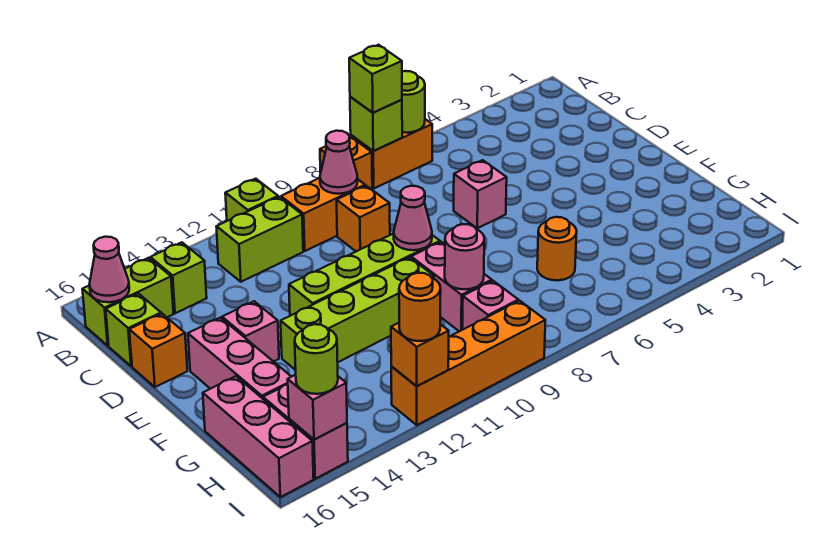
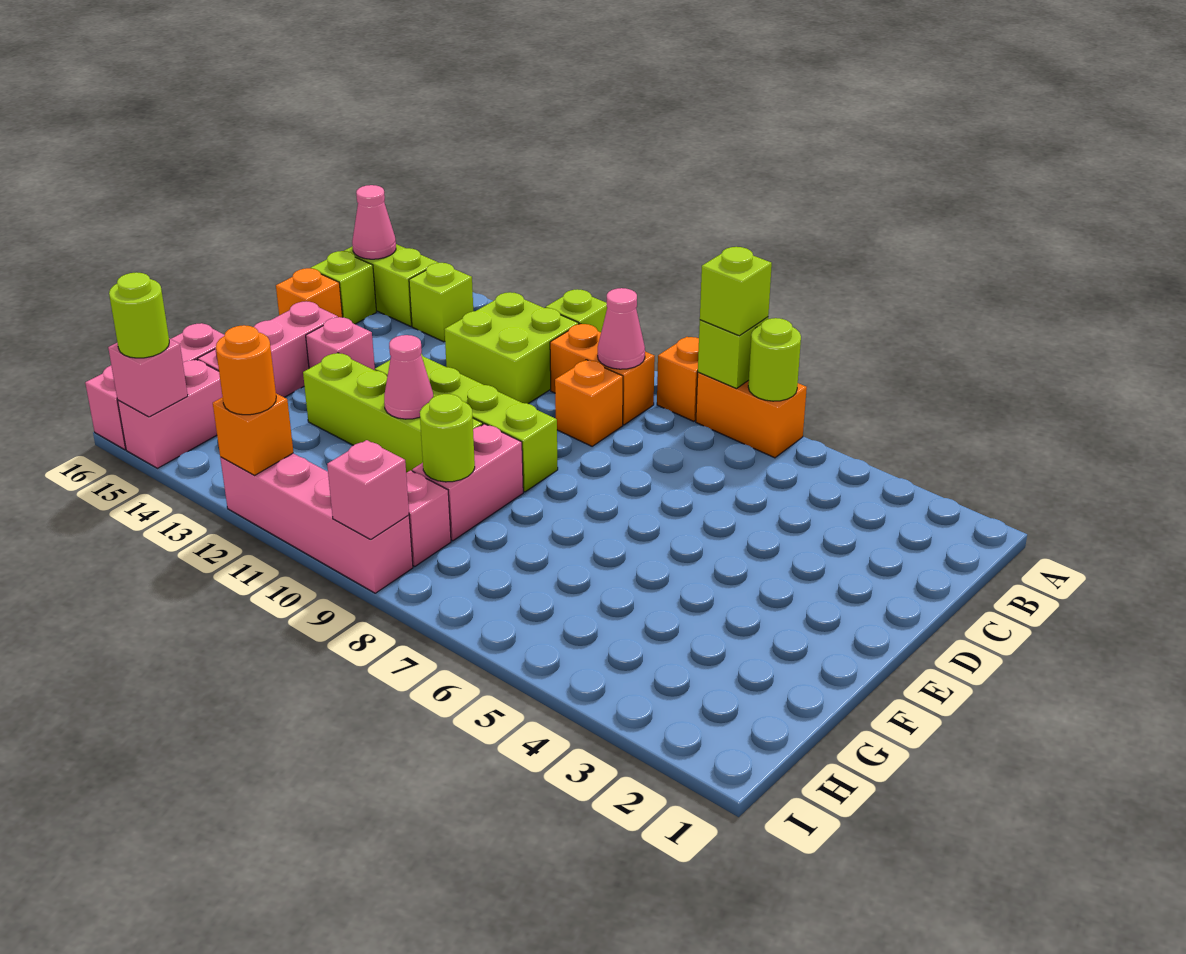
lime brick B11:B12 level 1 -> lime brick B11:C12 level 1
pink brick D6 level 1 -> pink brick I9 level 2
pink cone E9 level 2 -> pink cone F11 level 2
orange round brick G6 level 1 -> none
pink round brick G9 level 2 -> lime round brick G9 level 2
orange brick I9:I12 level 1 -> pink brick I9:I12 level 1

